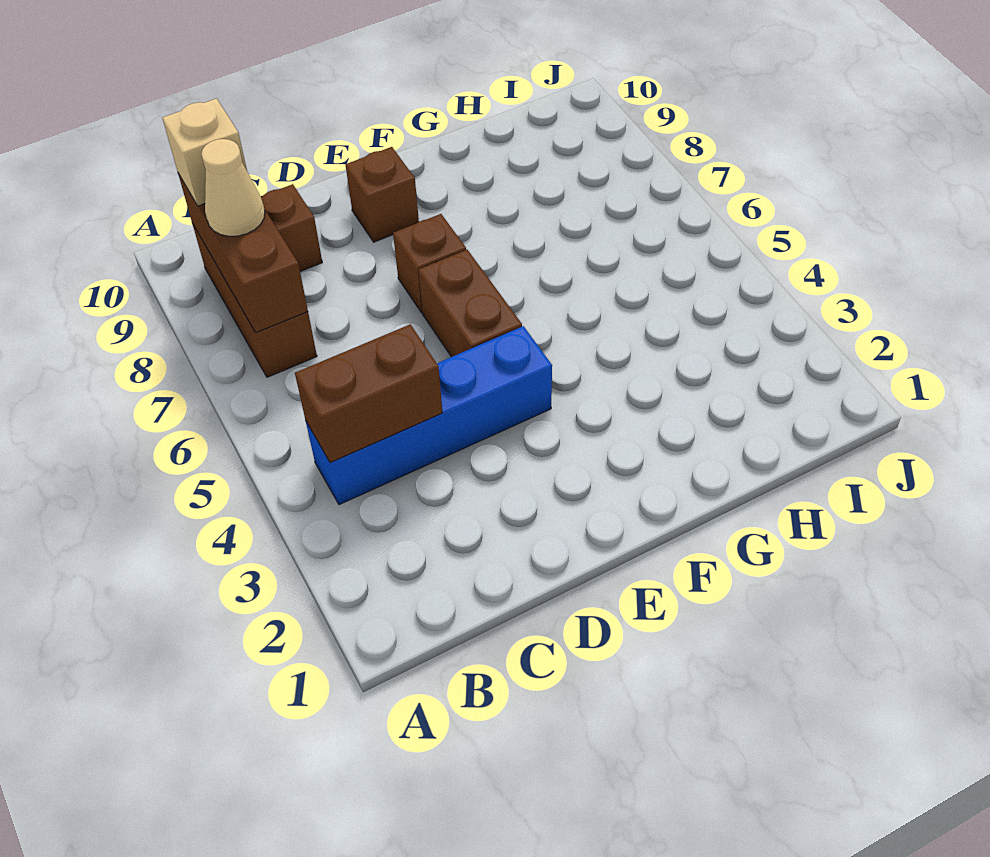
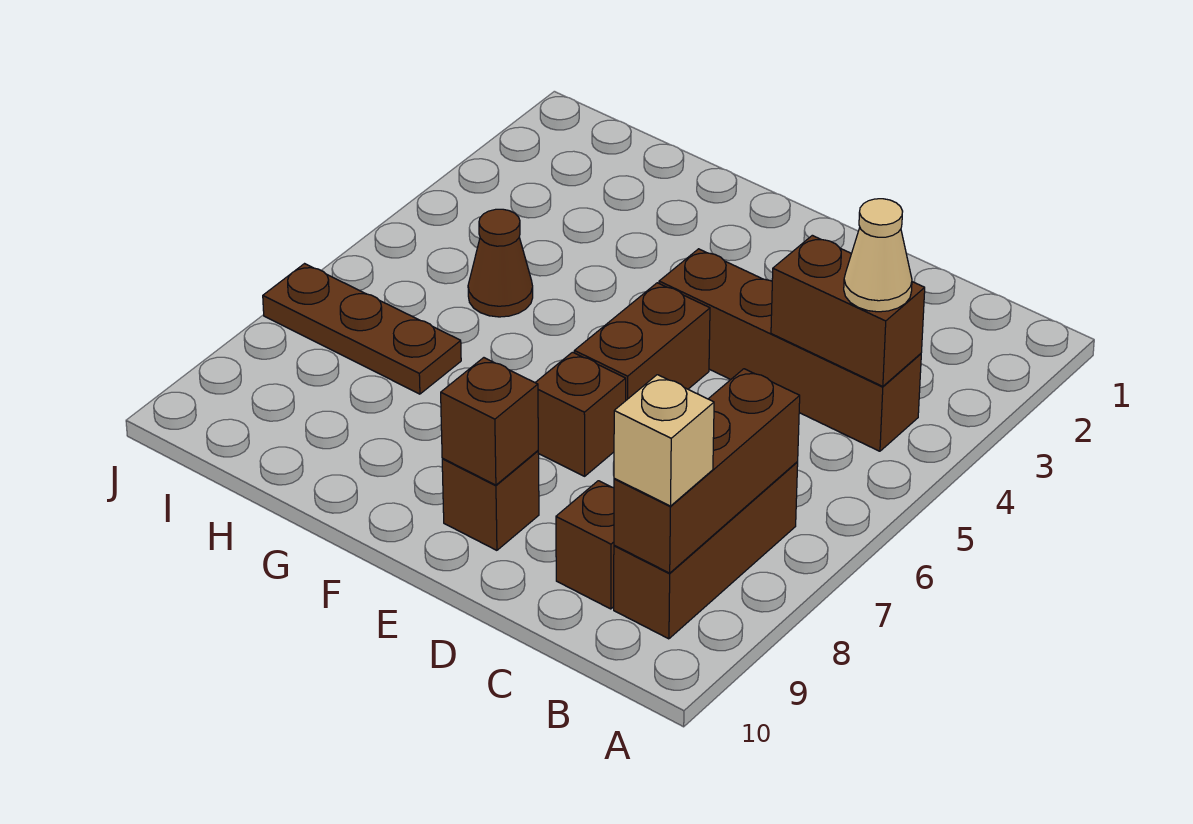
blue brick B4:E4 level 1 -> brown brick B4:E4 level 1
tan cone B8 level 3 -> tan cone B4 level 3
none -> brown brick E9 level 2
none -> brown cone H5 level 1
none -> brown plate H7:J7 level 1

